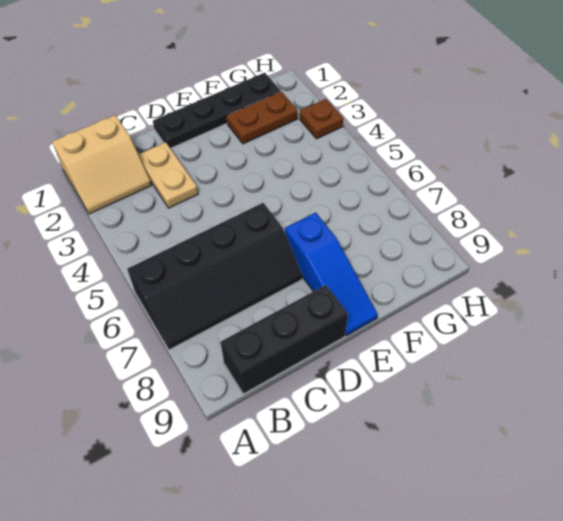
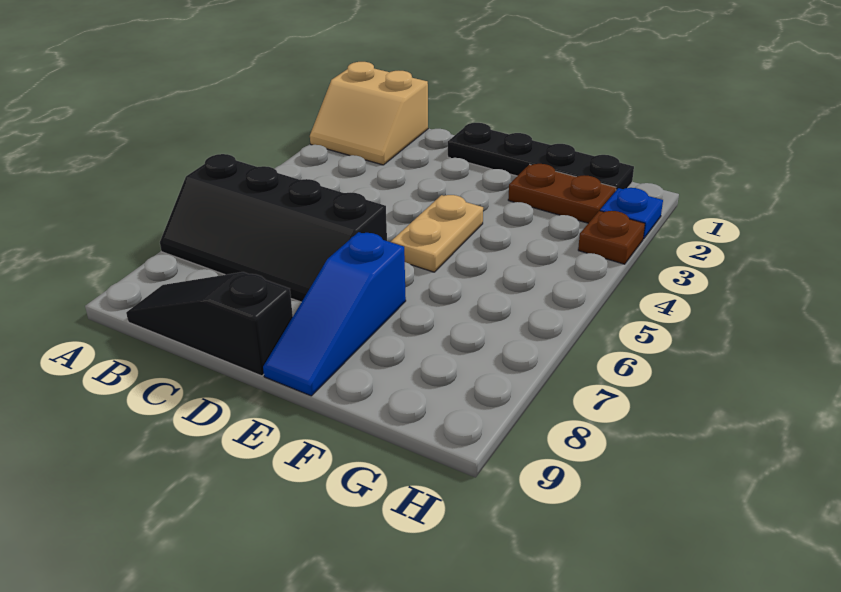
black brick B9:D9 level 1 -> black slope B9:D9 level 1 top D
tan plate C2:C3 level 1 -> tan plate E4:E5 level 1
none -> blue plate H2 level 1

